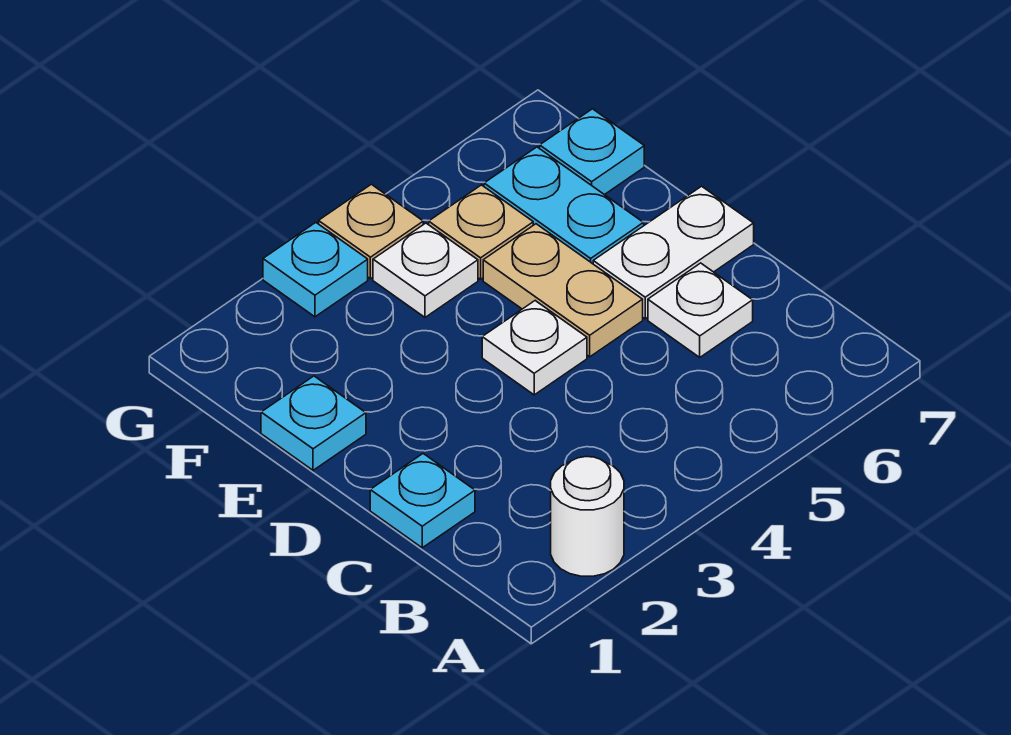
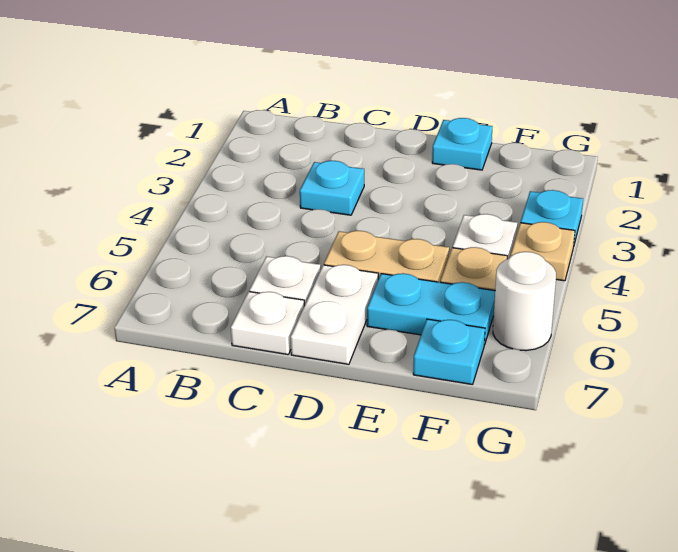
white round brick A2 level 1 -> white round brick G6 level 1
cyan plate C1 level 1 -> cyan plate C3 level 1
white plate D4 level 1 -> white plate C7 level 1

